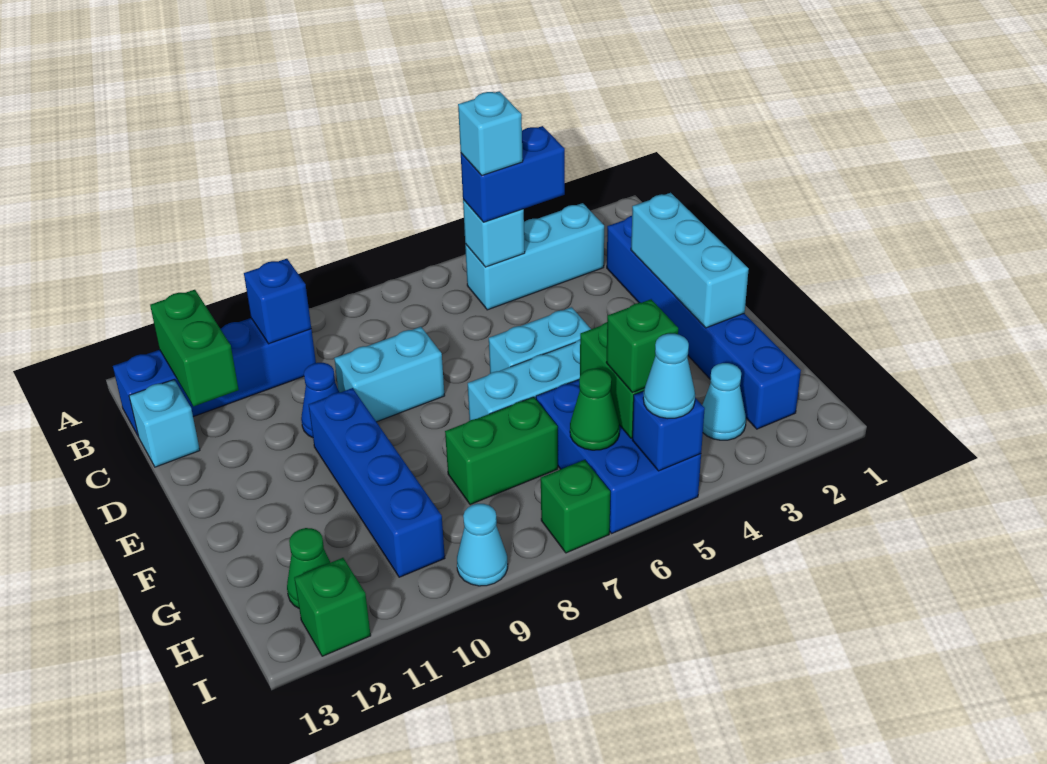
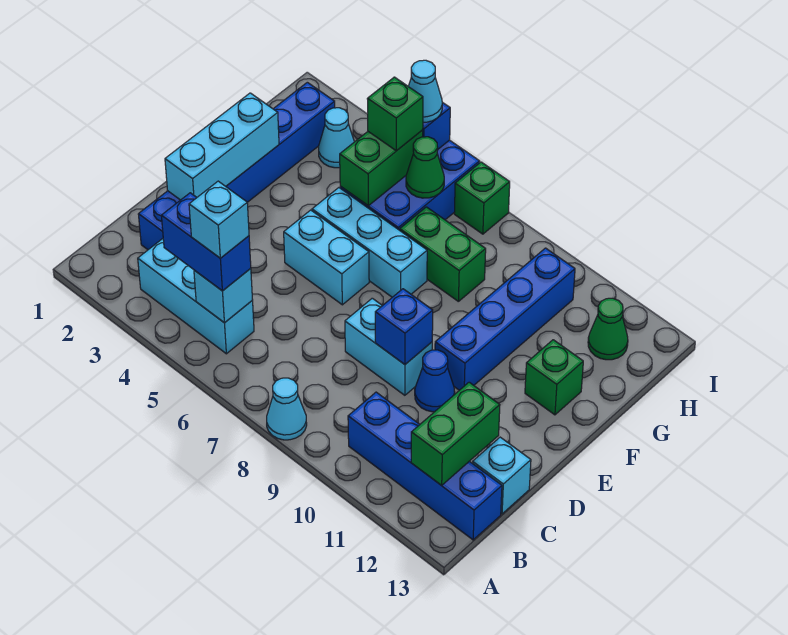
blue brick B10 level 2 -> blue brick D9 level 2
cyan cone I9 level 1 -> cyan cone A8 level 1
green brick I12 level 1 -> green brick F12 level 1

